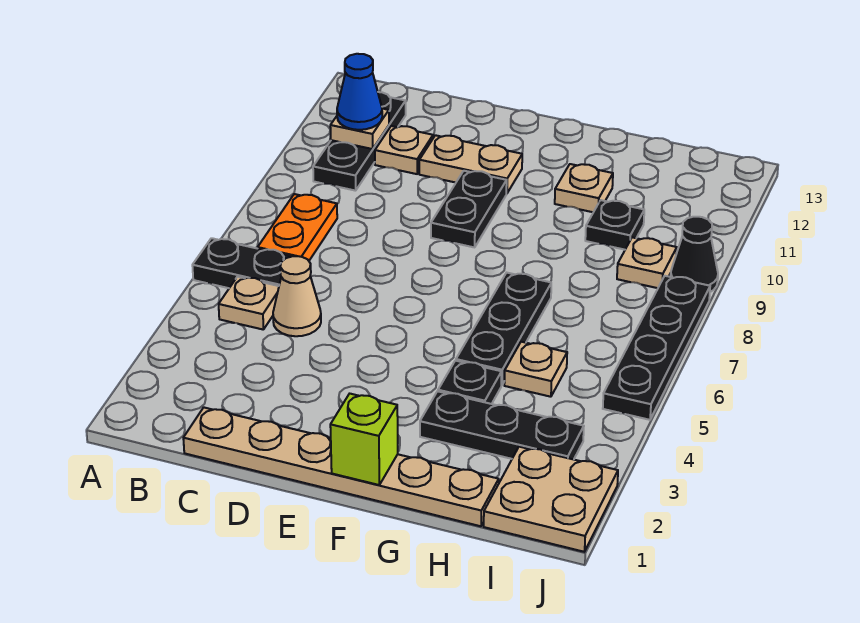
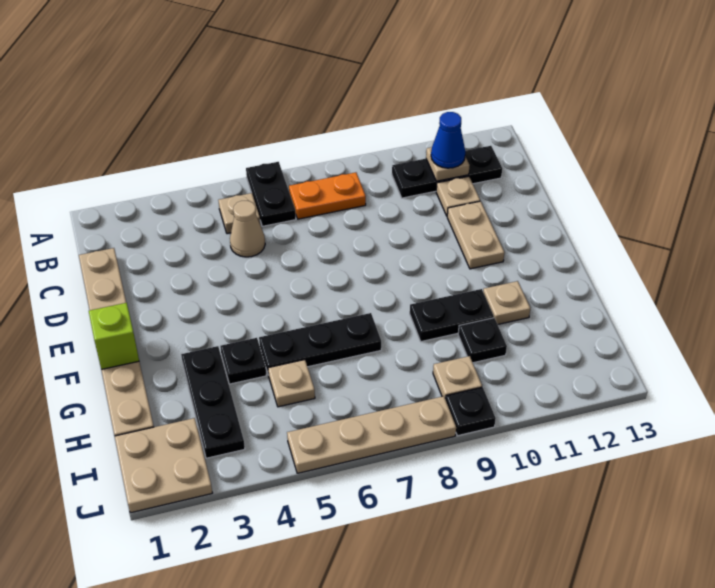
black plate E9:E10 level 1 -> black plate G9:G10 level 1
black plate J5:J8 level 1 -> tan plate J5:J8 level 1
black cone J9 level 1 -> black plate J9 level 1

